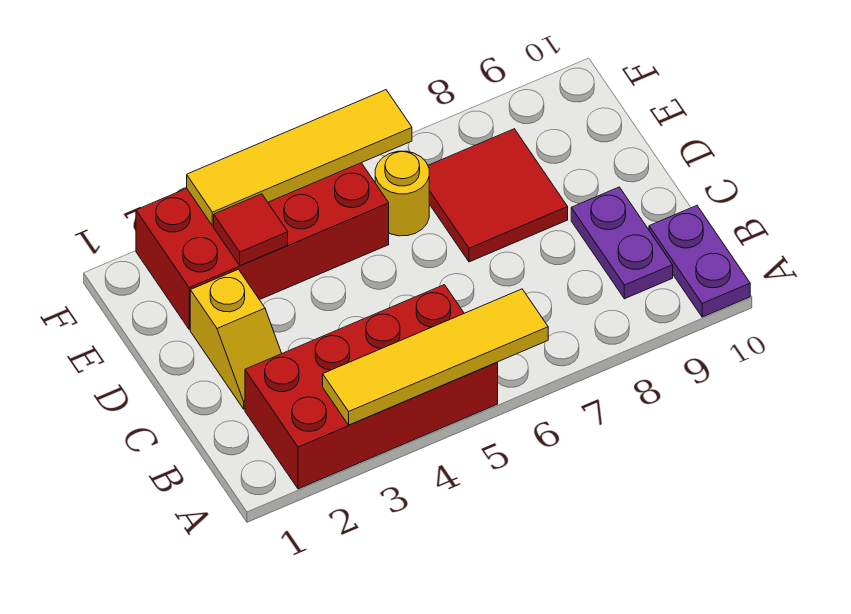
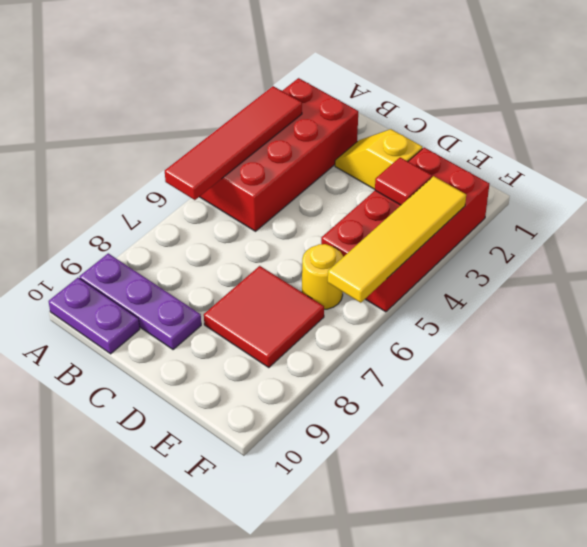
yellow tile A3:A6 level 2 -> red tile A3:A6 level 2
purple plate B9:C9 level 1 -> purple plate A9:C9 level 1

